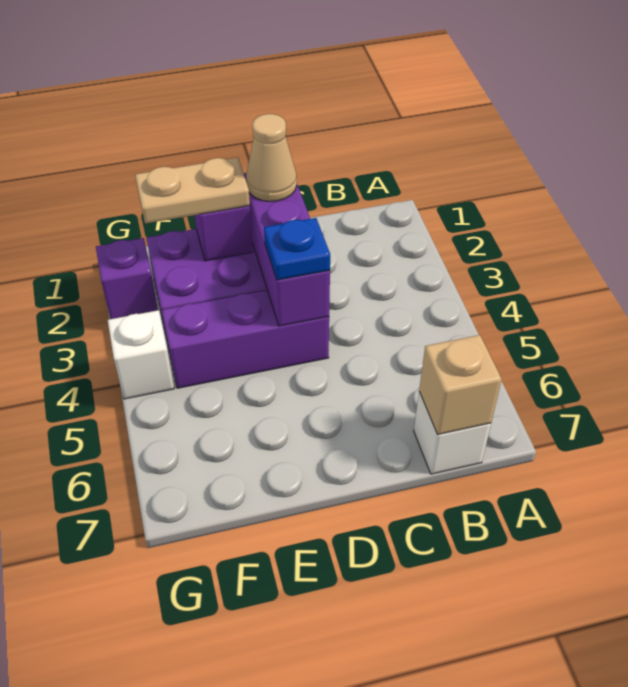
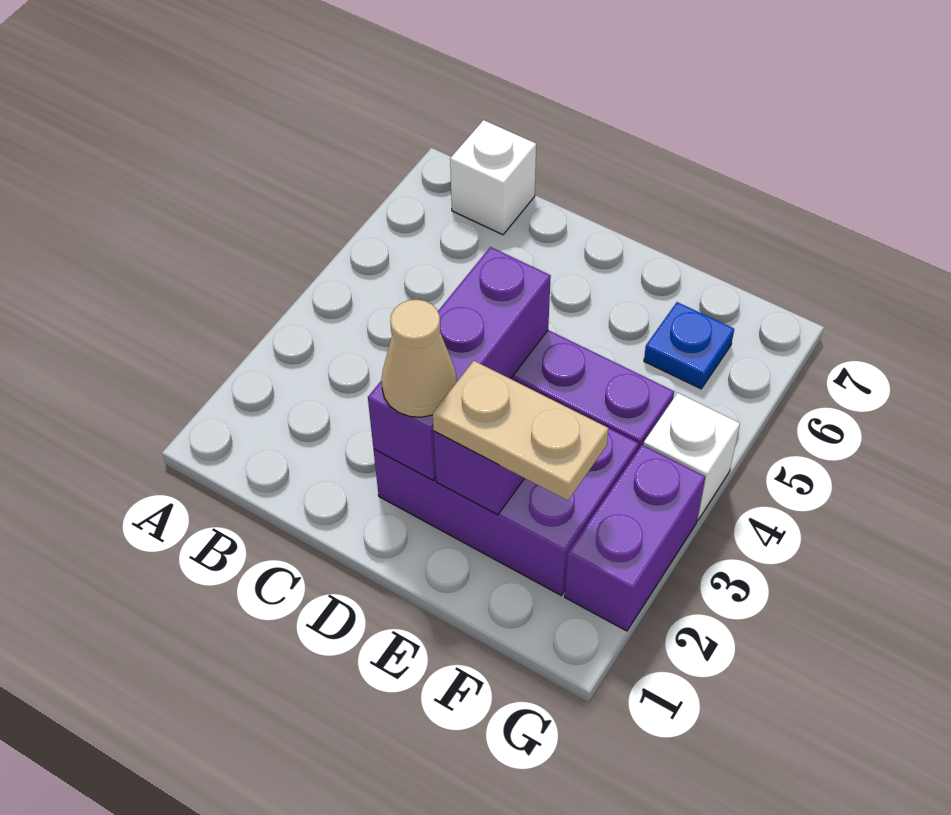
tan brick B7 level 2 -> none
blue plate D4 level 3 -> blue plate F6 level 1
purple brick G2 level 1 -> purple brick G2:G3 level 1

